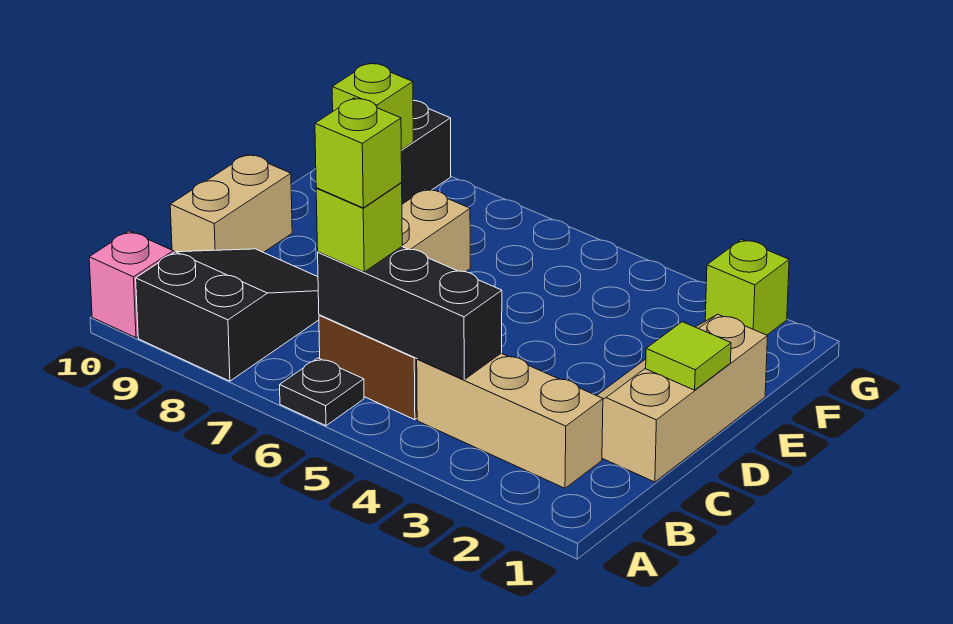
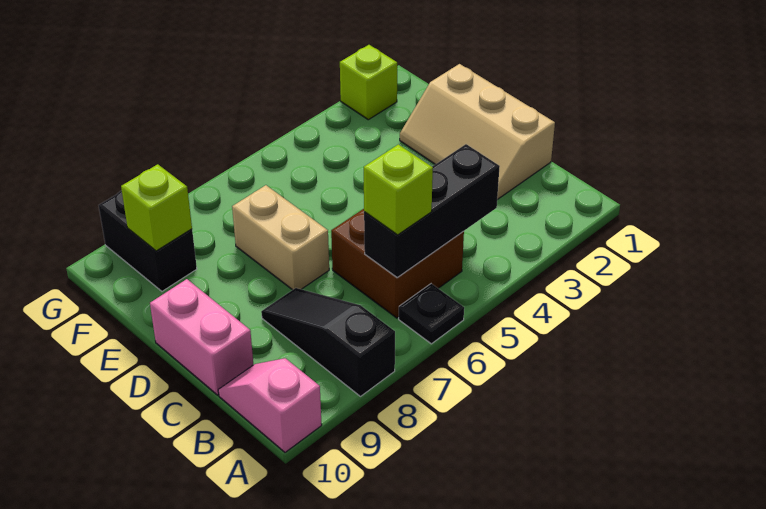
black slope A8:C9 level 1 top A -> black slope A8:C8 level 1 top A
tan brick B2:B4 level 1 -> none
lime brick B6 level 4 -> none
tan brick C10:D10 level 1 -> pink brick C10:D10 level 1
lime tile D1 level 2 -> none

